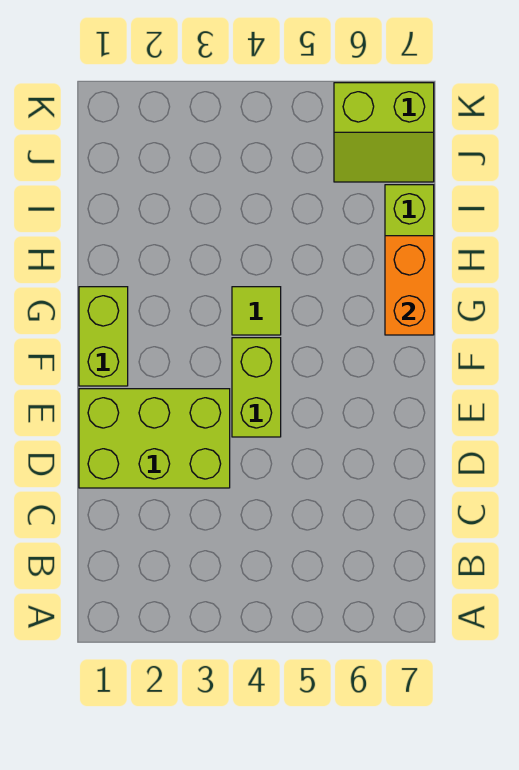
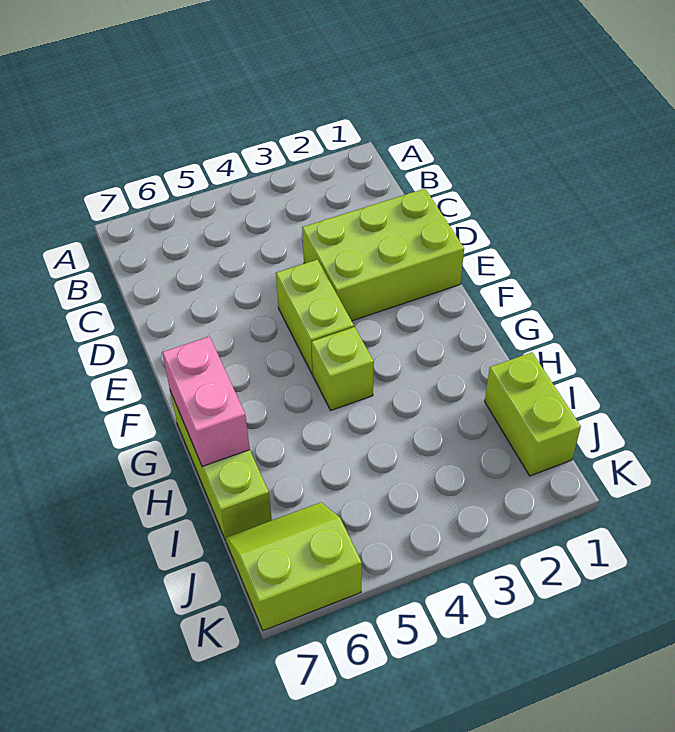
lime brick F1:G1 level 1 -> lime brick I1:J1 level 1
lime tile G4 level 1 -> lime brick G4 level 1
orange brick G7:H7 level 2 -> pink brick G7:H7 level 2

